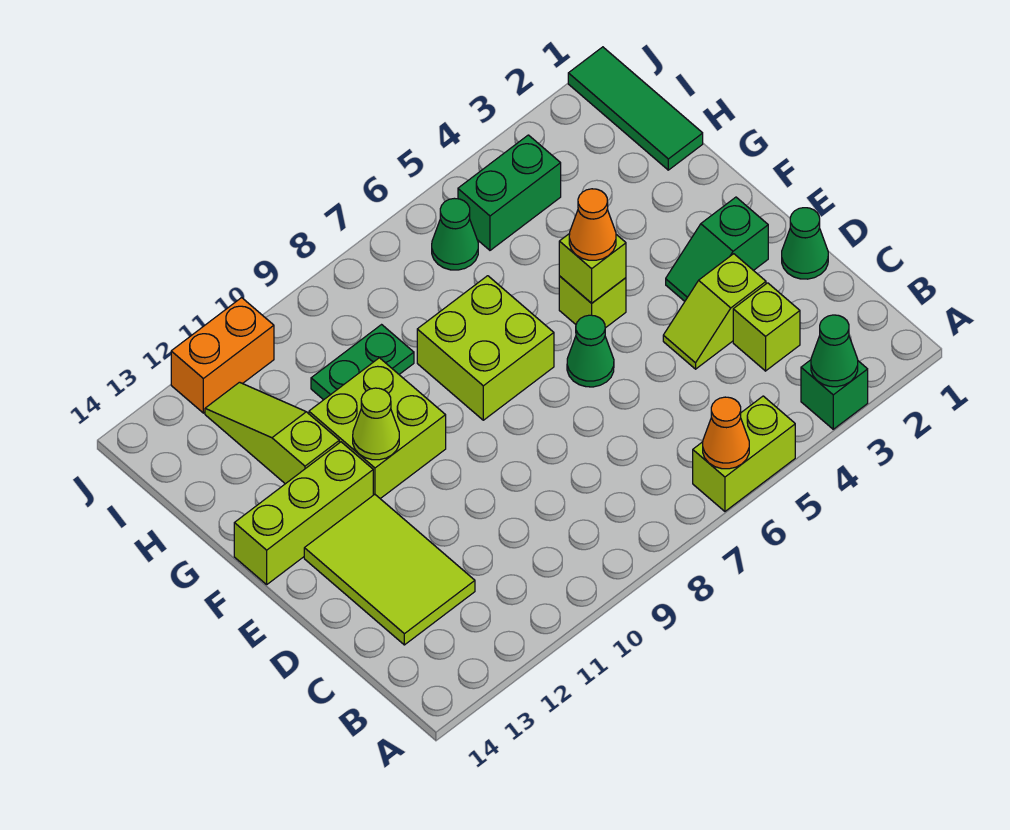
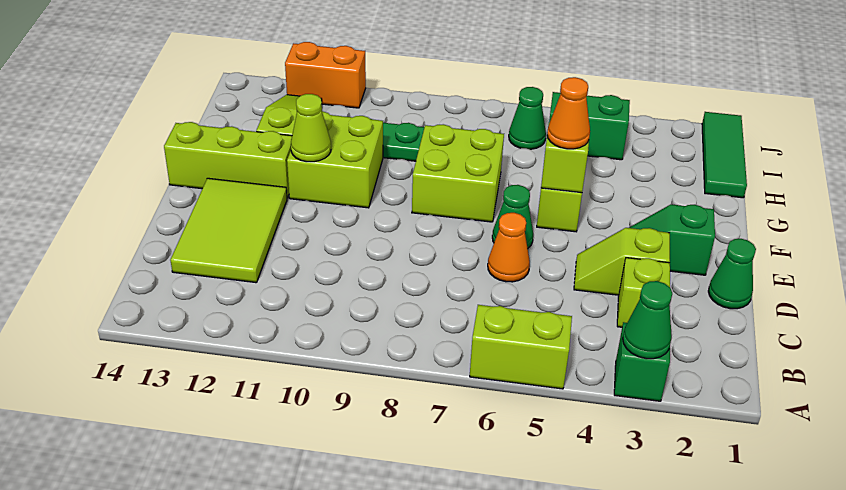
orange cone A6 level 2 -> orange cone D6 level 1

